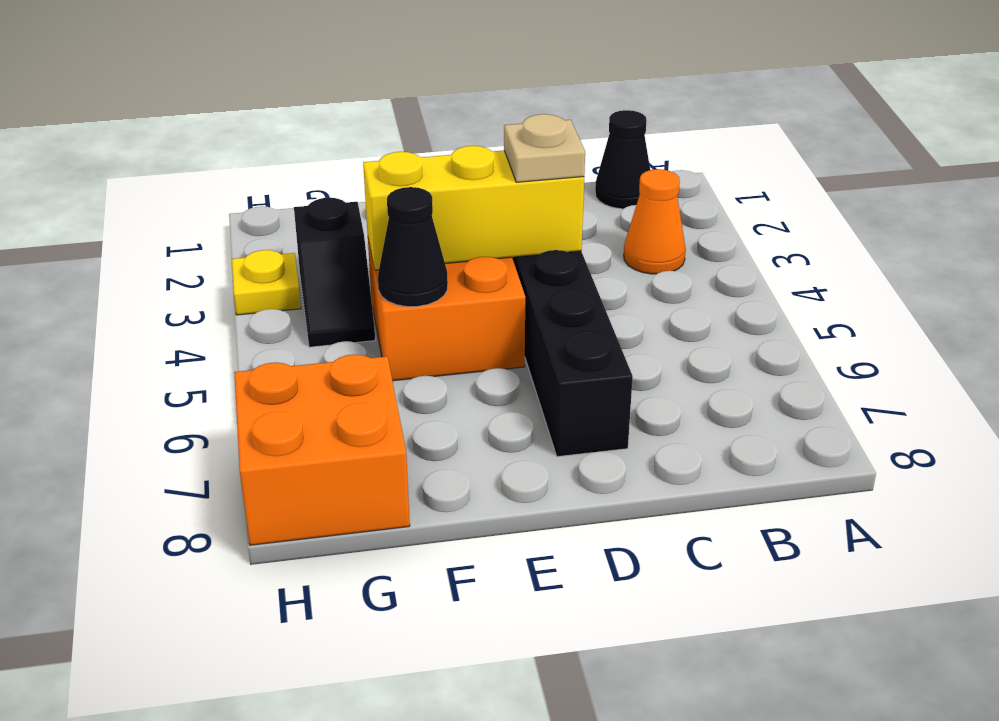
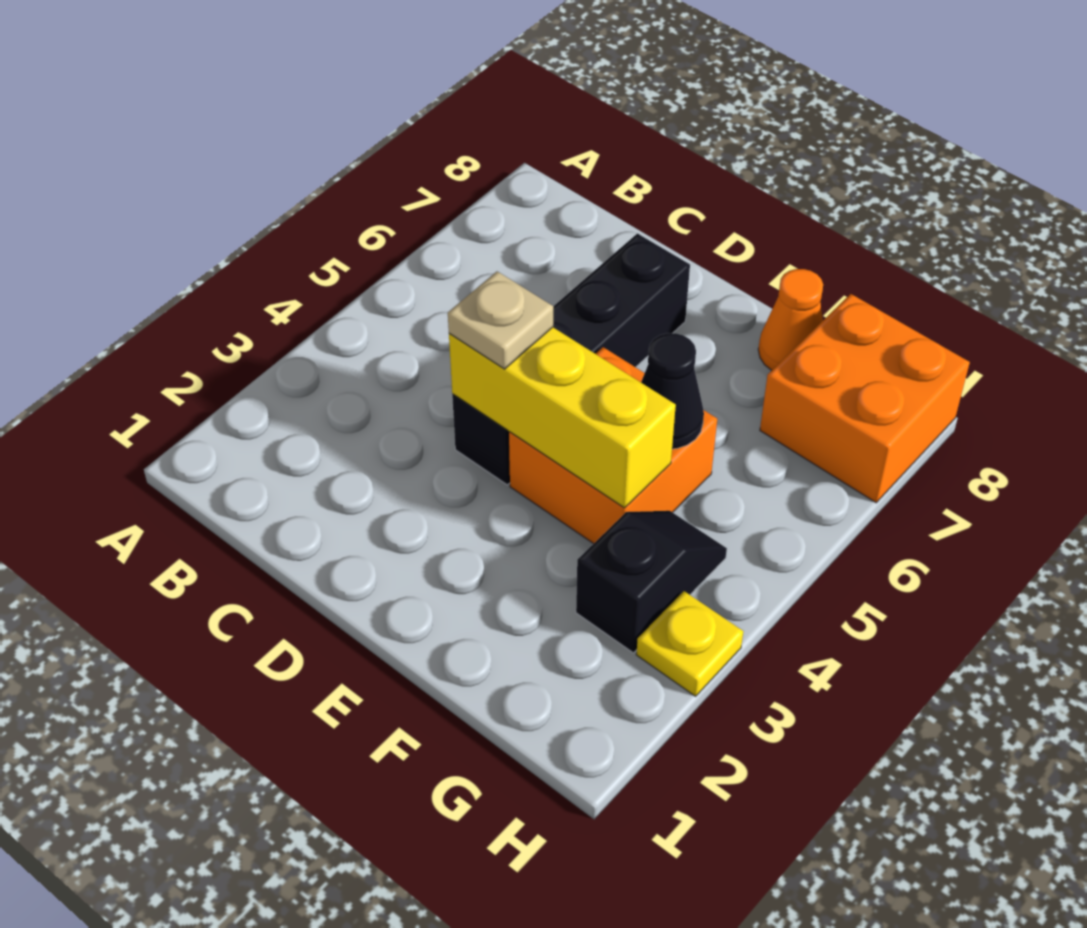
black cone B1 level 1 -> none
orange cone B3 level 1 -> orange cone F8 level 1

